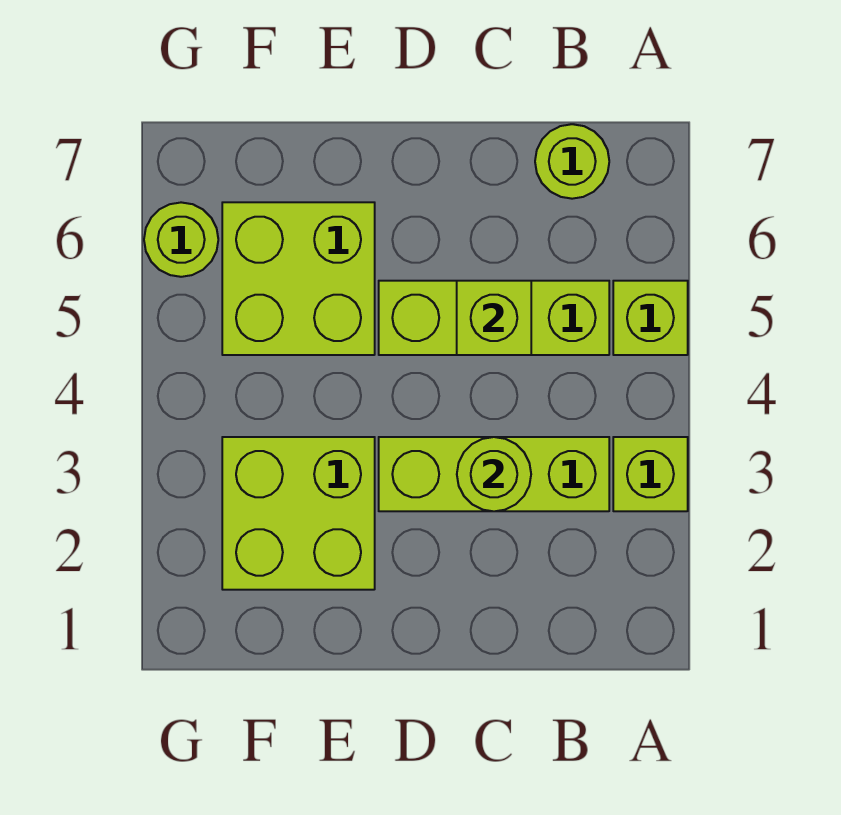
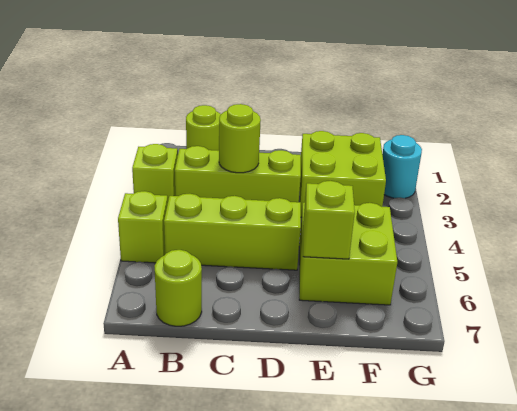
lime brick C5 level 2 -> lime brick E6 level 2
none -> cyan round brick G2 level 1
lime round brick G6 level 1 -> lime round brick B1 level 1

